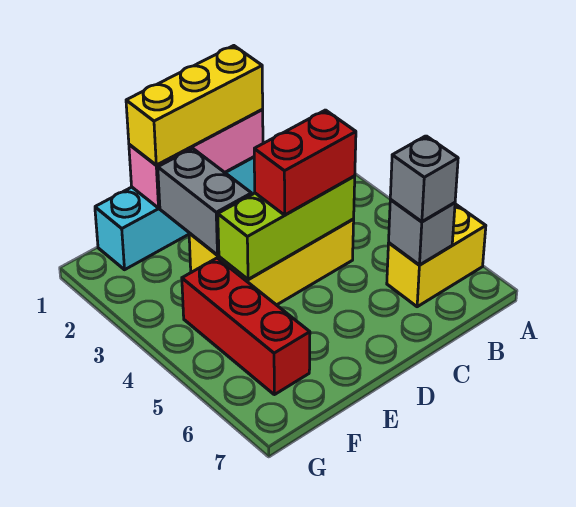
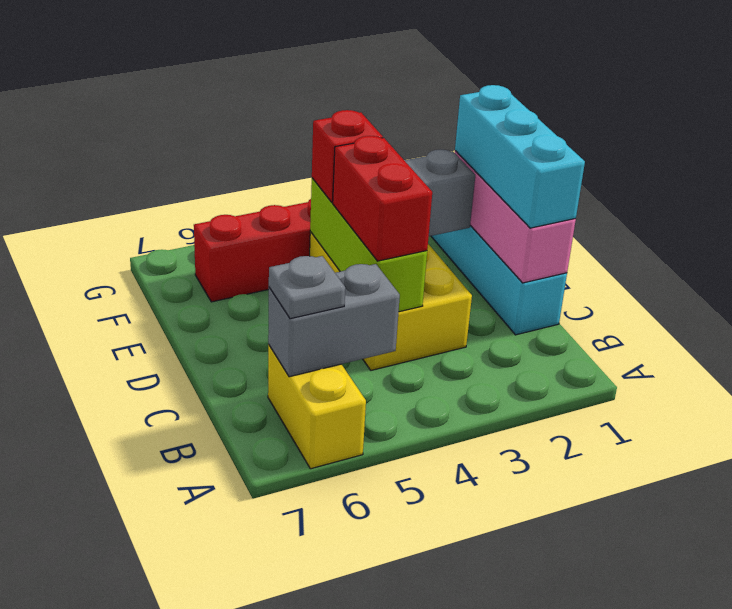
grey brick B6 level 2 -> grey brick B5:B6 level 2
grey brick B6 level 3 -> grey plate B6 level 3
yellow brick C1:E1 level 3 -> cyan brick C1:E1 level 3
none -> red brick E4 level 3

